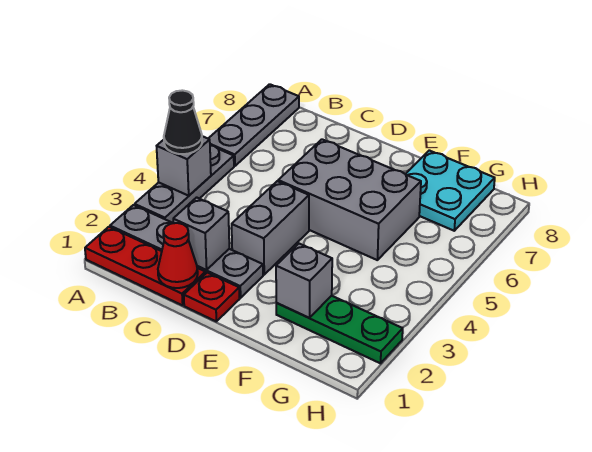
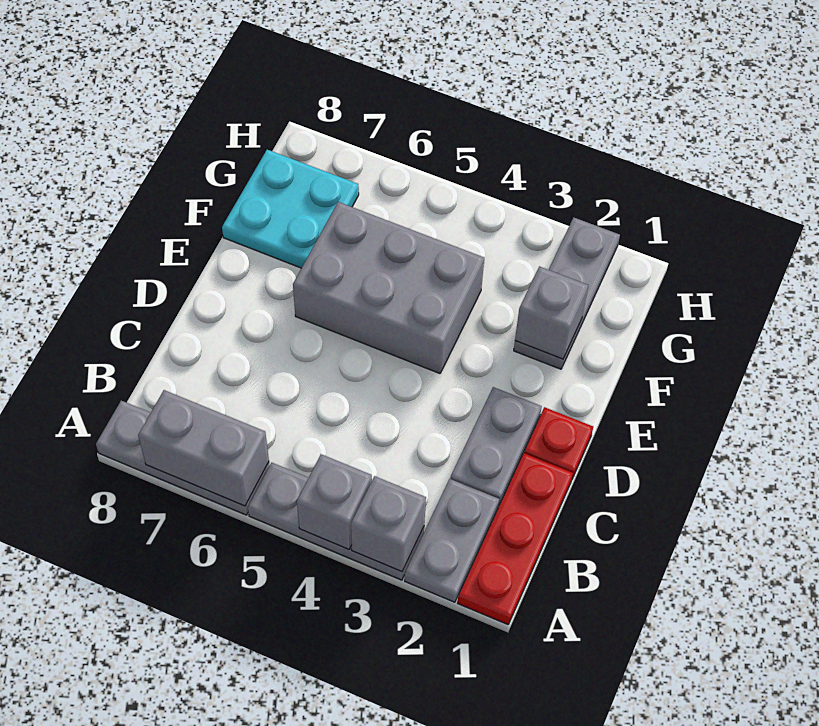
black cone A4 level 3 -> none
red cone C1 level 2 -> none
grey brick C2 level 2 -> grey brick A3 level 2
grey brick D3:D4 level 1 -> grey brick A6:A7 level 2
grey brick D5:F6 level 1 -> grey brick E4:F6 level 1
green plate F2:H2 level 1 -> grey plate F2:H2 level 1

